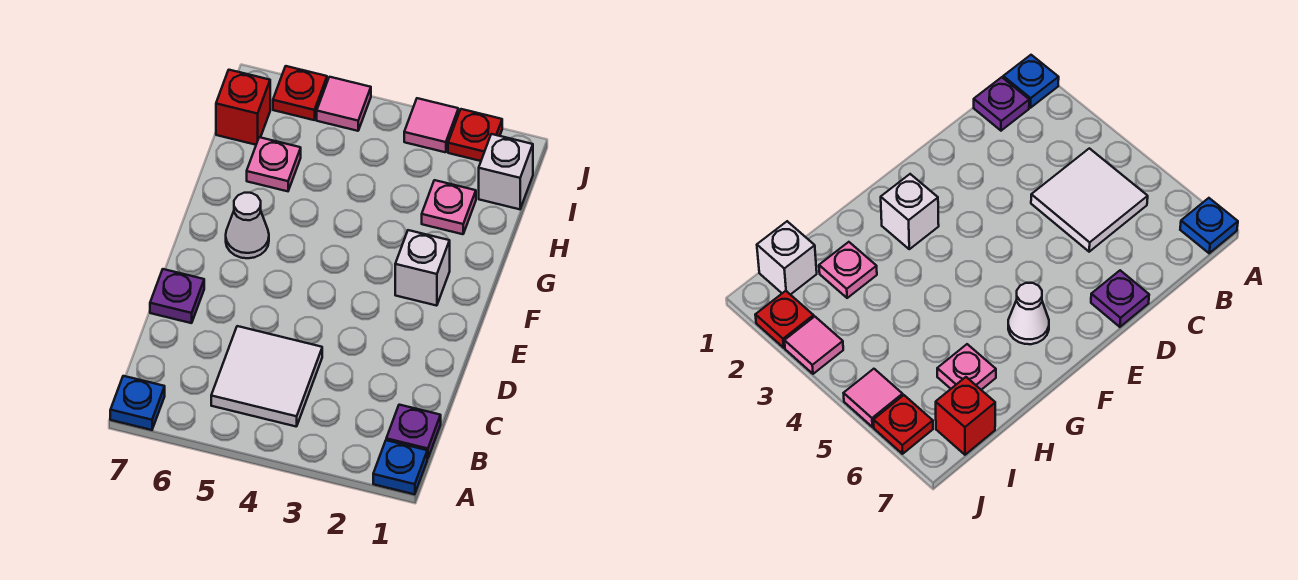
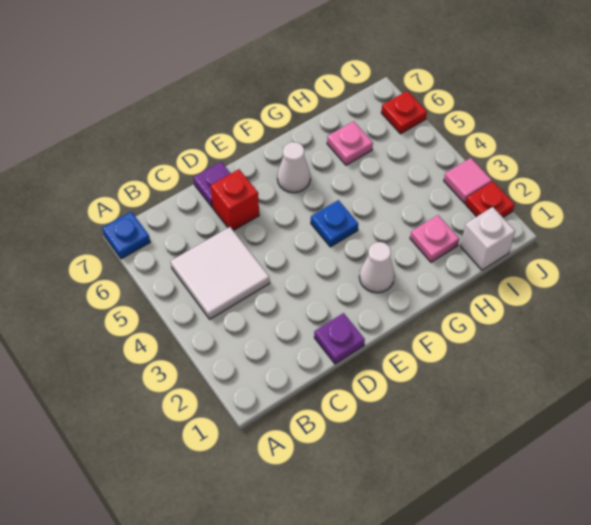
blue plate A1 level 1 -> blue plate F4 level 1
purple plate B1 level 1 -> purple plate D1 level 1
white brick F2 level 1 -> white cone F2 level 1
red brick I7 level 1 -> red brick D6 level 1
pink tile J5 level 1 -> none

